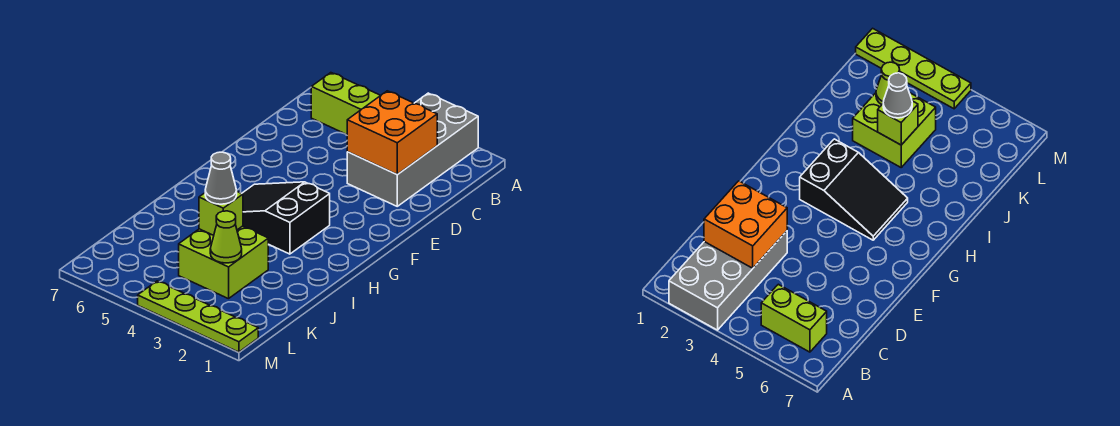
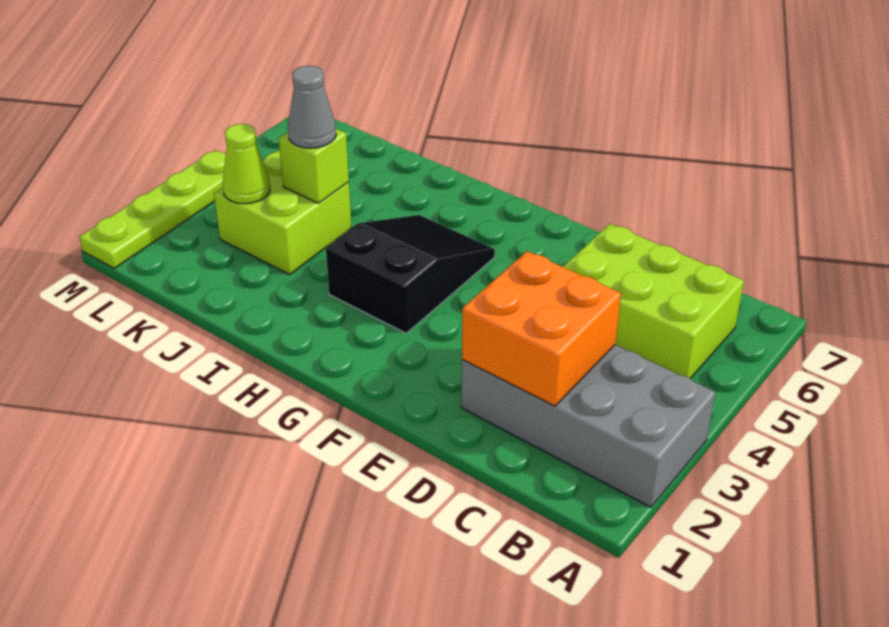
lime brick B5:B6 level 1 -> lime brick B5:D6 level 1

